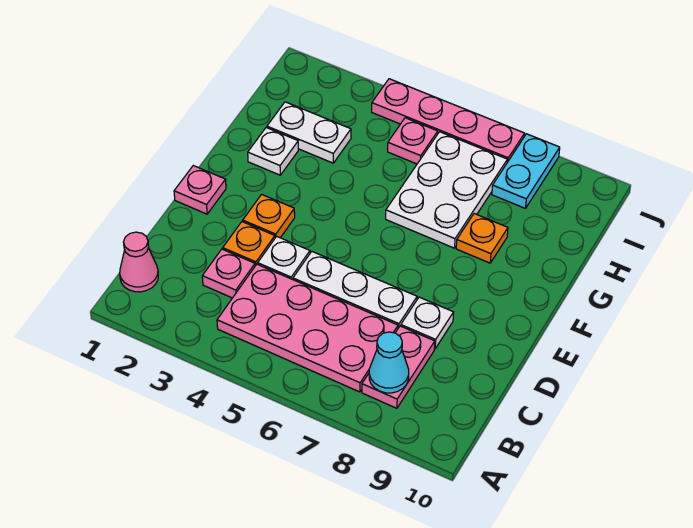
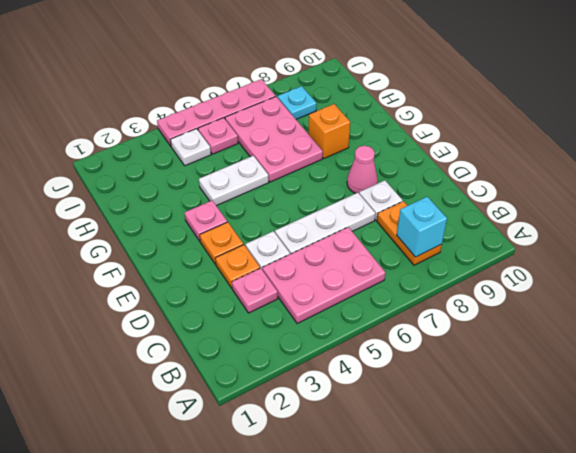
pink cone B1 level 1 -> pink cone E8 level 1
pink plate B4:C7 level 1 -> pink plate B4:C6 level 1
pink plate B8:C8 level 1 -> orange plate B8:C8 level 1
cyan cone B8 level 2 -> cyan brick B8 level 2
pink plate E1 level 1 -> pink plate F3 level 1
white plate G2 level 1 -> white plate I4 level 1
white plate G6:I7 level 1 -> pink plate G6:I7 level 1
orange plate G8 level 1 -> orange brick G8 level 1
white plate H2:H3 level 1 -> white plate G4:G5 level 1
cyan plate I8:J8 level 1 -> cyan plate I8 level 1

